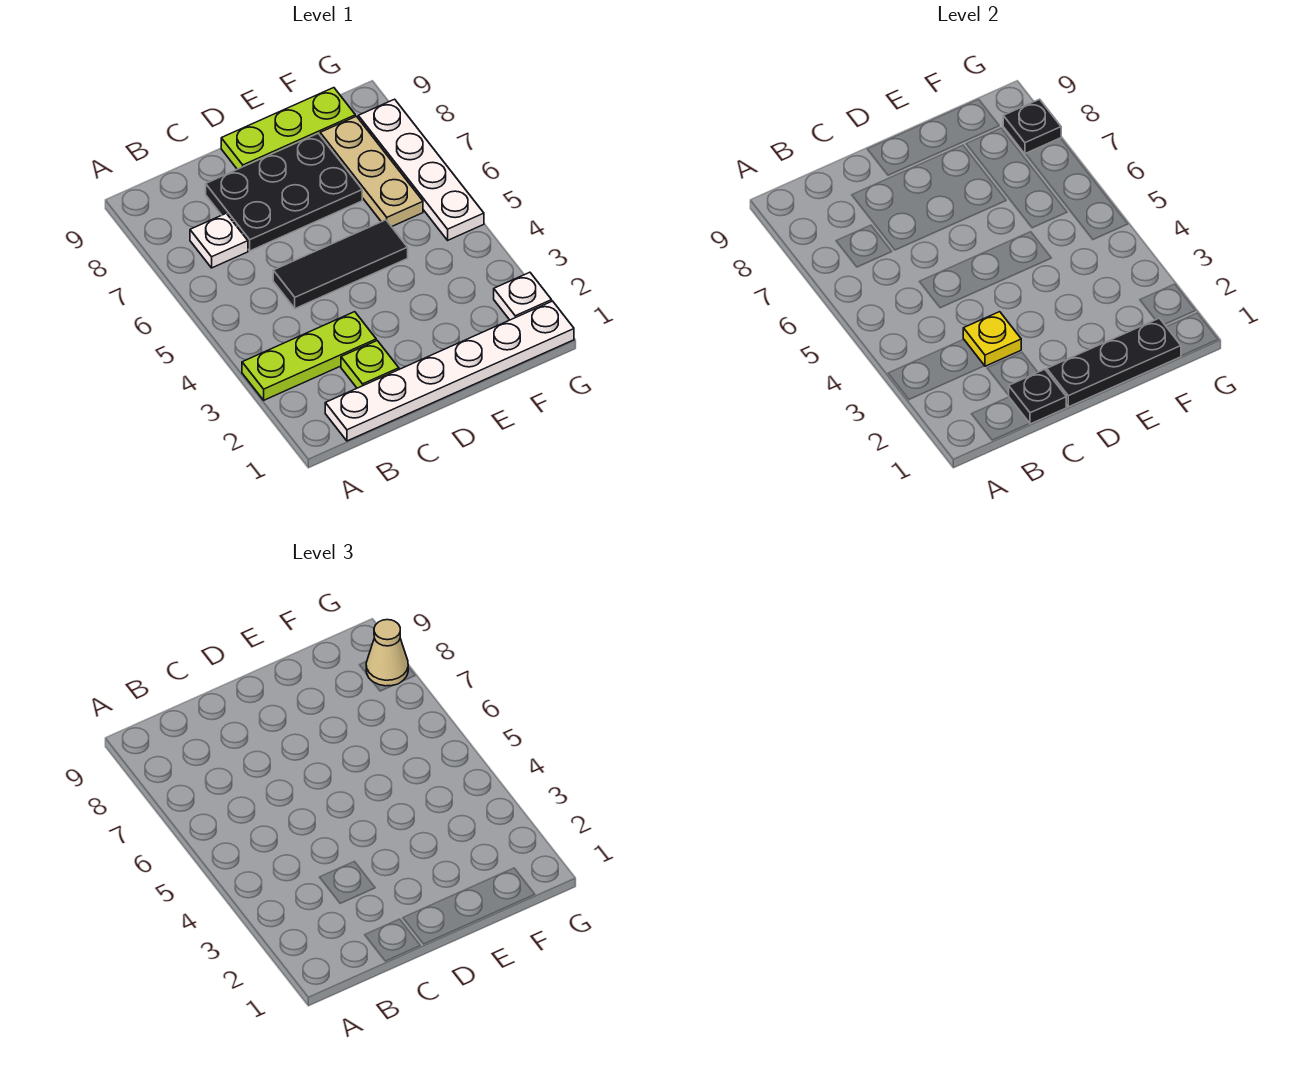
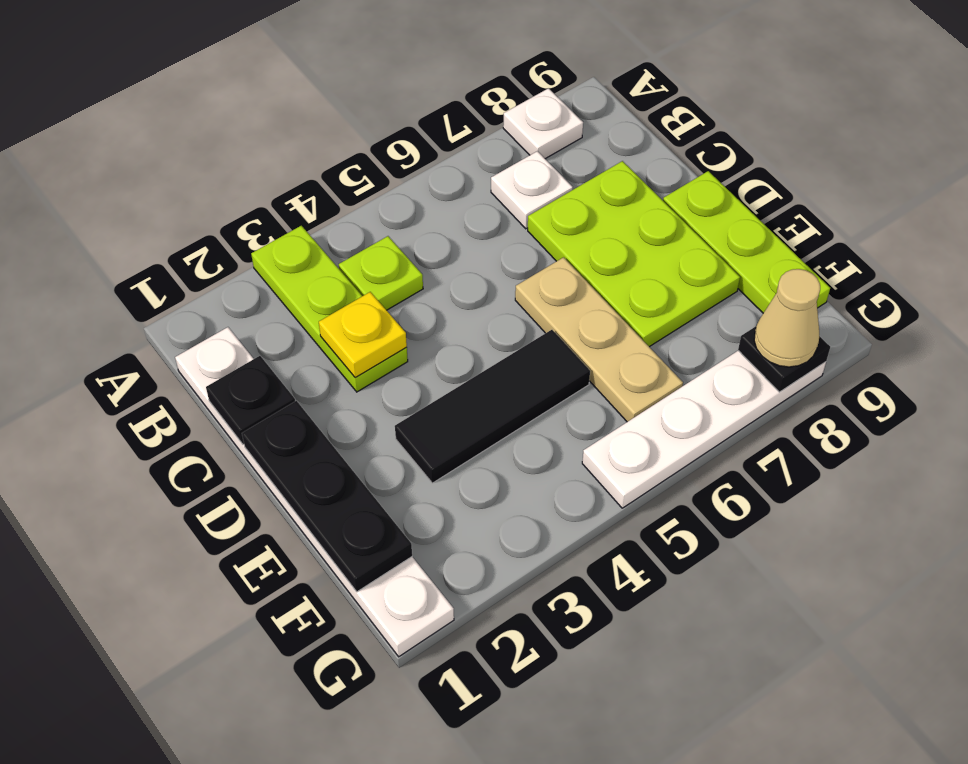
lime plate C2 level 1 -> lime plate B4 level 1
black tile C5:E5 level 1 -> black tile E3:E5 level 1
black plate C7:E8 level 1 -> lime plate C7:E8 level 1
tan plate F6:F8 level 1 -> tan plate D6:F6 level 1
white plate G2 level 1 -> white plate A8 level 1

